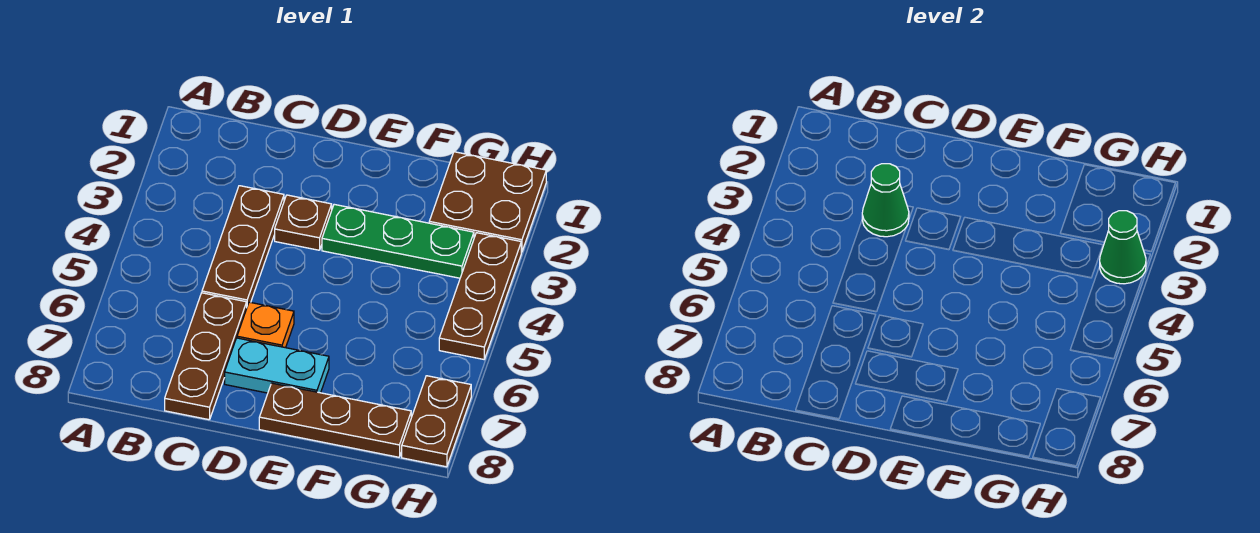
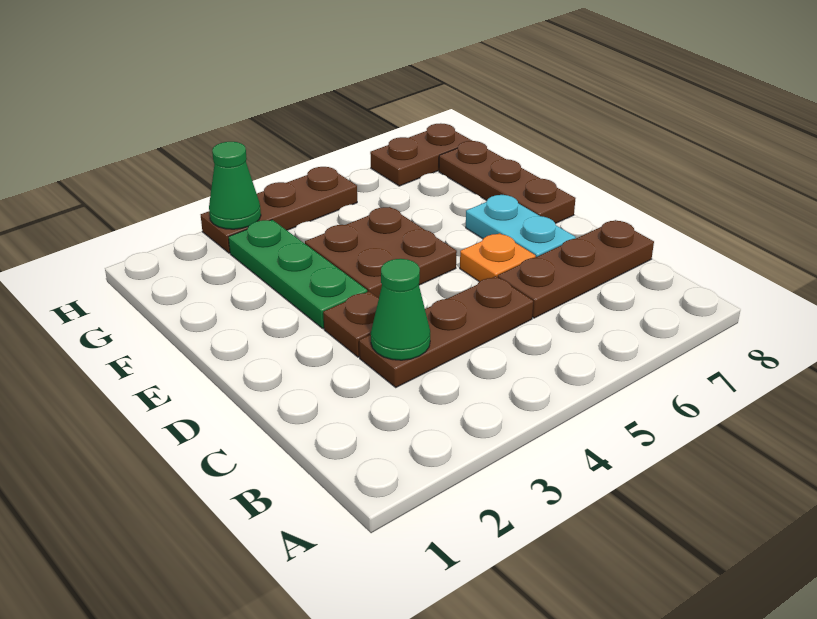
brown plate G1:H2 level 1 -> brown plate E4:F5 level 1

